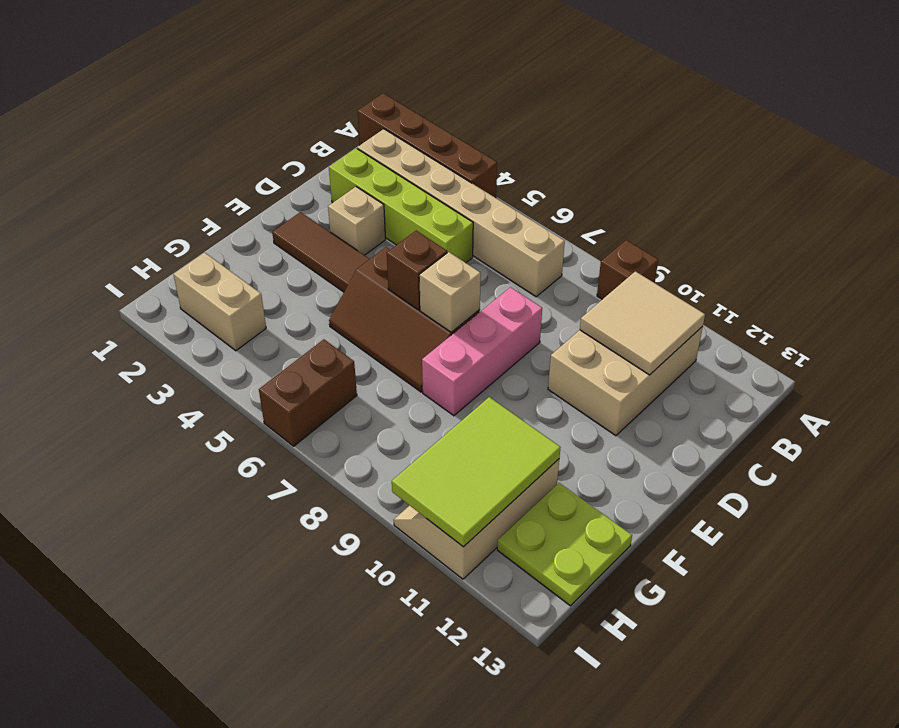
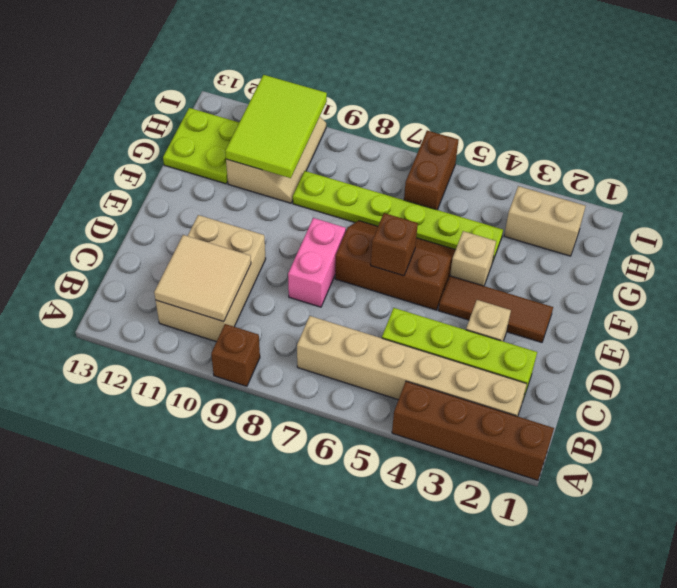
pink brick D8:F8 level 1 -> pink brick D8:E8 level 1
tan brick E7 level 2 -> tan brick F4 level 1
none -> lime plate G4:G9 level 1

